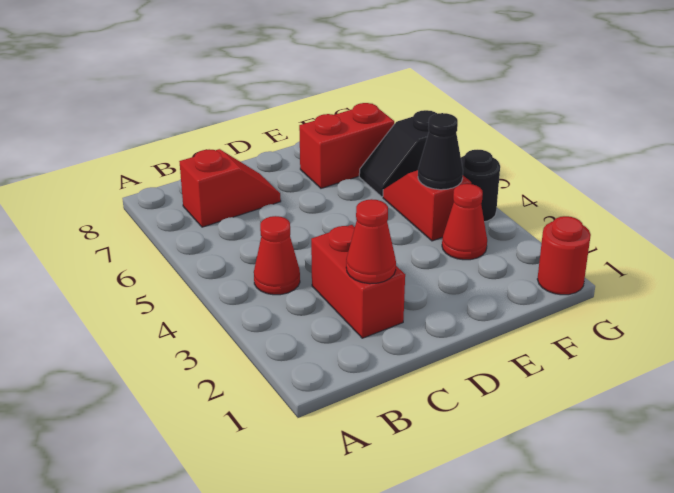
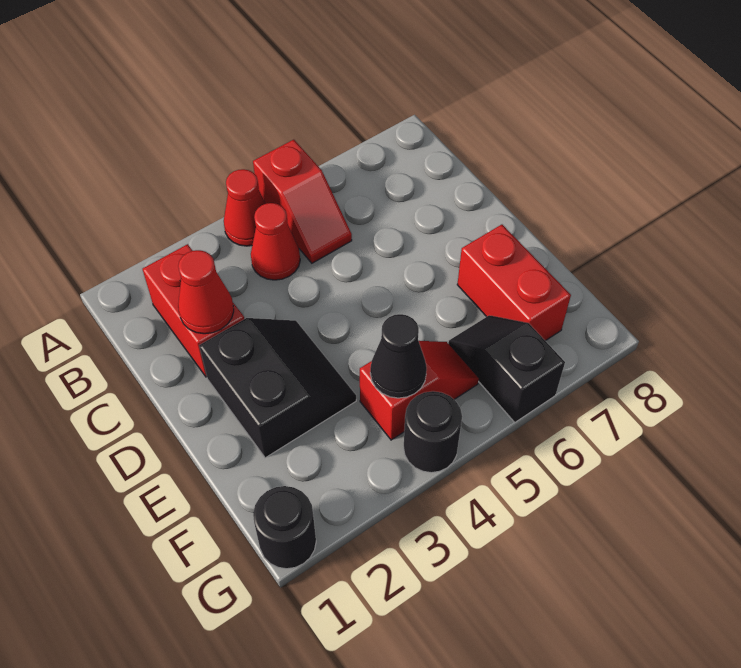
red slope B7:C7 level 1 top B -> red slope A5:B5 level 1 top A
red brick C2:C3 level 1 -> red brick B2:C2 level 1
none -> black slope D2:E3 level 1 top 2
red cone F3 level 1 -> red cone A4 level 1
red round brick G1 level 1 -> black round brick G1 level 1

